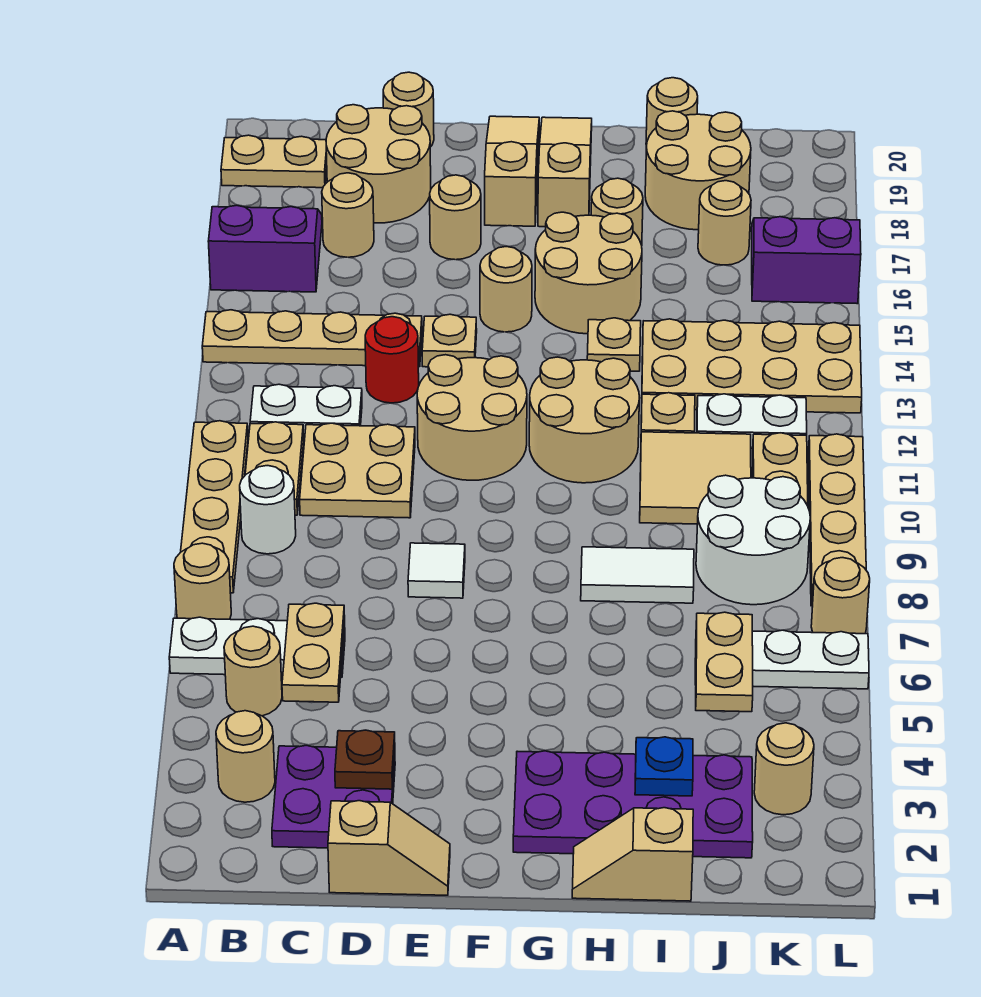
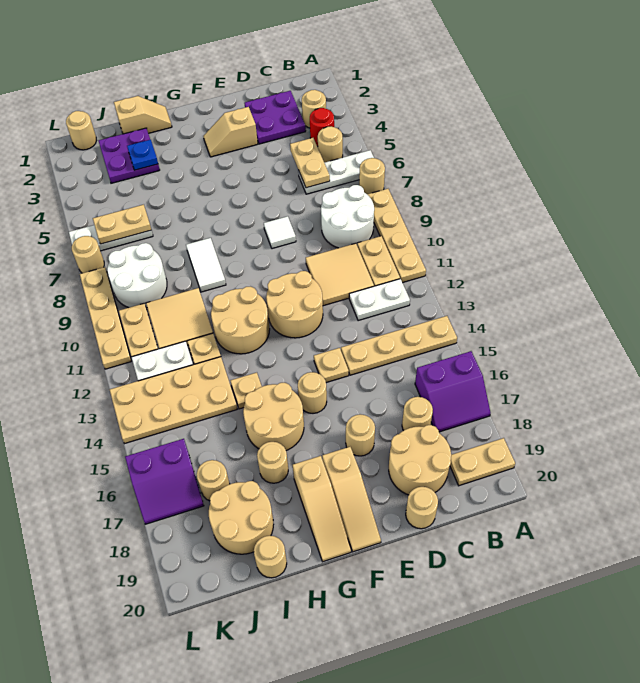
white round brick B9 level 1 -> white round brick B8:C9 level 1
tan plate C10:D11 level 1 -> tan tile C10:D11 level 1
tan slope D1:E1 level 1 top D -> tan slope E3:F3 level 1 top E
brown plate D3 level 2 -> none
red round brick D13 level 1 -> red round brick B4 level 1
purple plate G2:J3 level 1 -> purple plate I2:J3 level 1
white tile H8:I8 level 1 -> white tile H8:H9 level 1
tan plate J5:J6 level 2 -> tan plate J6:K6 level 2
tan round brick K3 level 1 -> tan round brick K1 level 1

